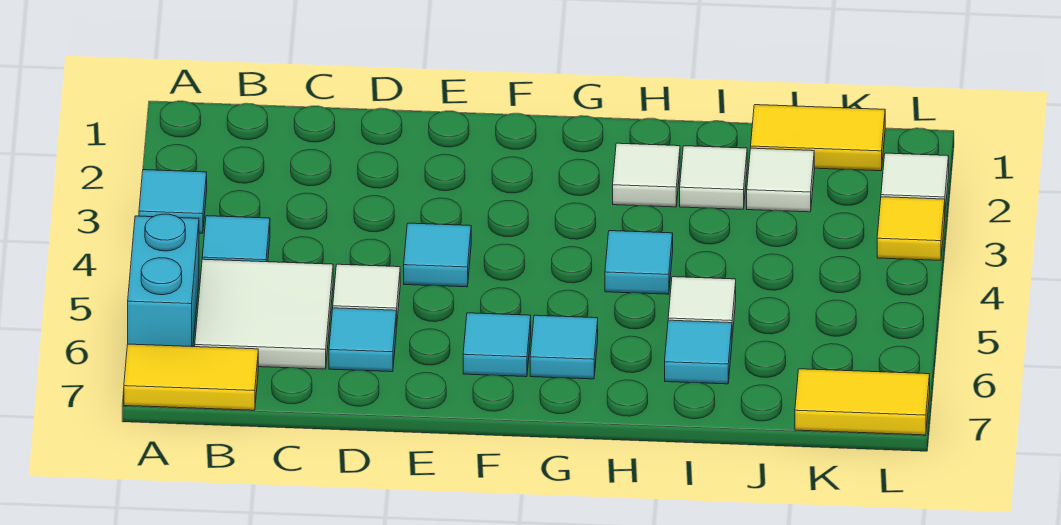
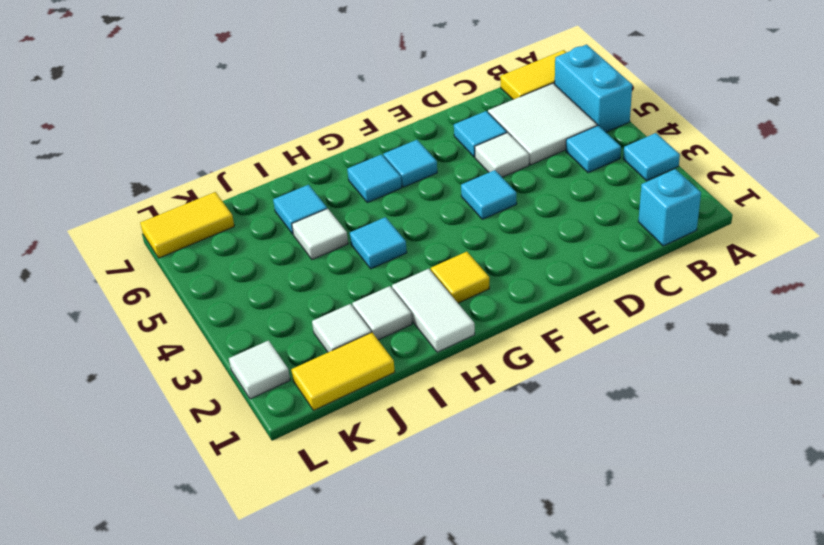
none -> cyan brick B1 level 1
white tile H2 level 1 -> white tile H1:H2 level 1
yellow tile L3 level 1 -> yellow tile G2 level 1

